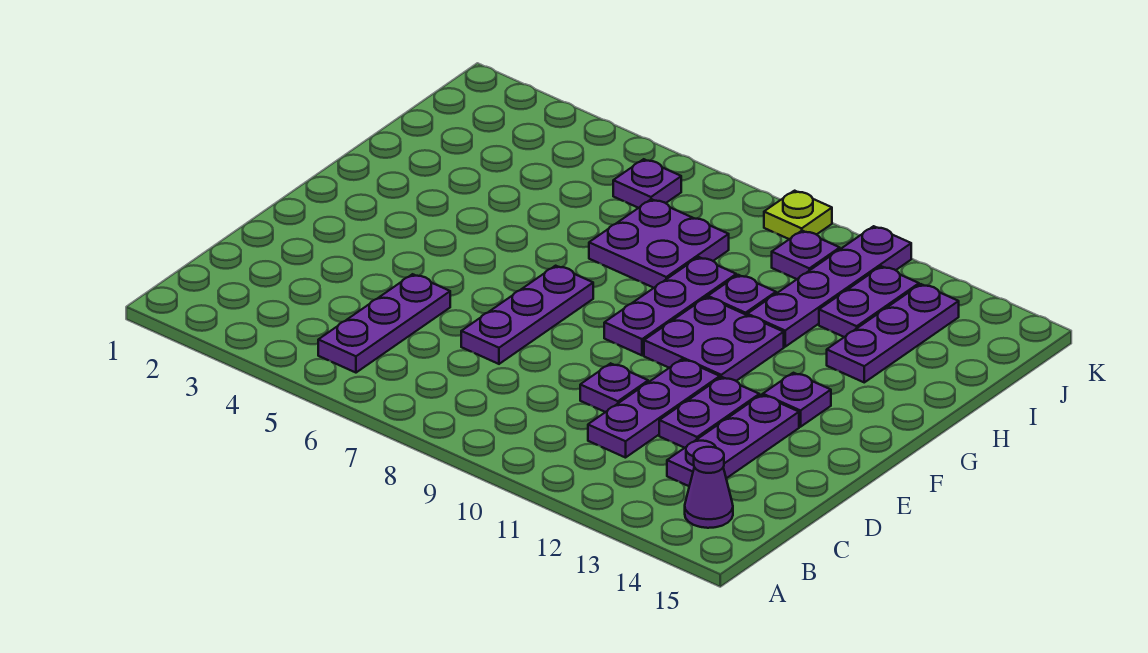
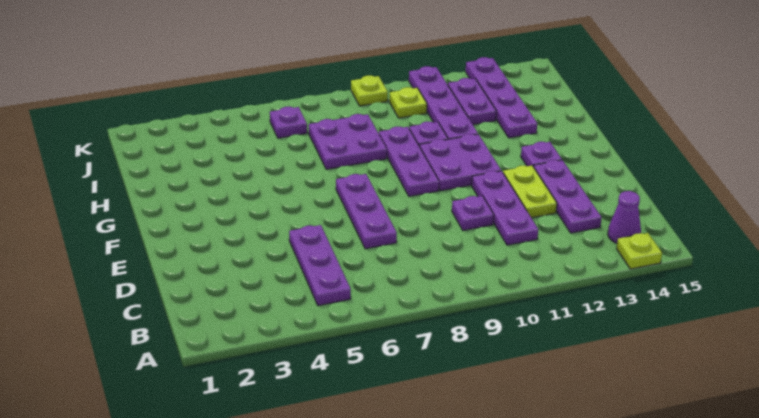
none -> lime plate A14 level 1
purple plate D12:E12 level 1 -> lime plate D12:E12 level 1
purple plate H13:J13 level 1 -> purple plate H13:K13 level 1
purple plate J10 level 1 -> lime plate J10 level 1

